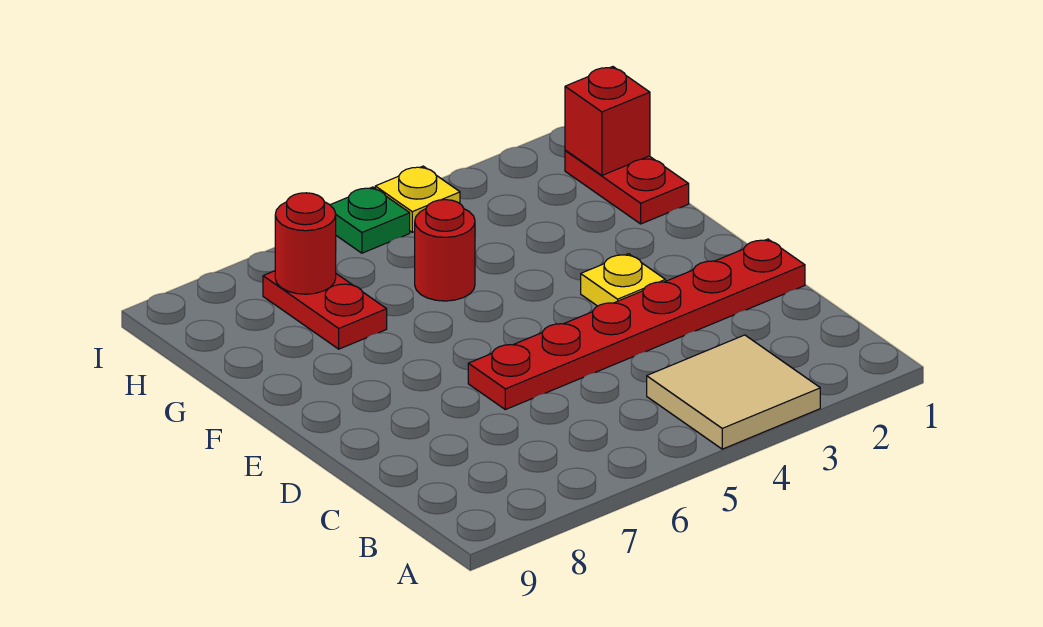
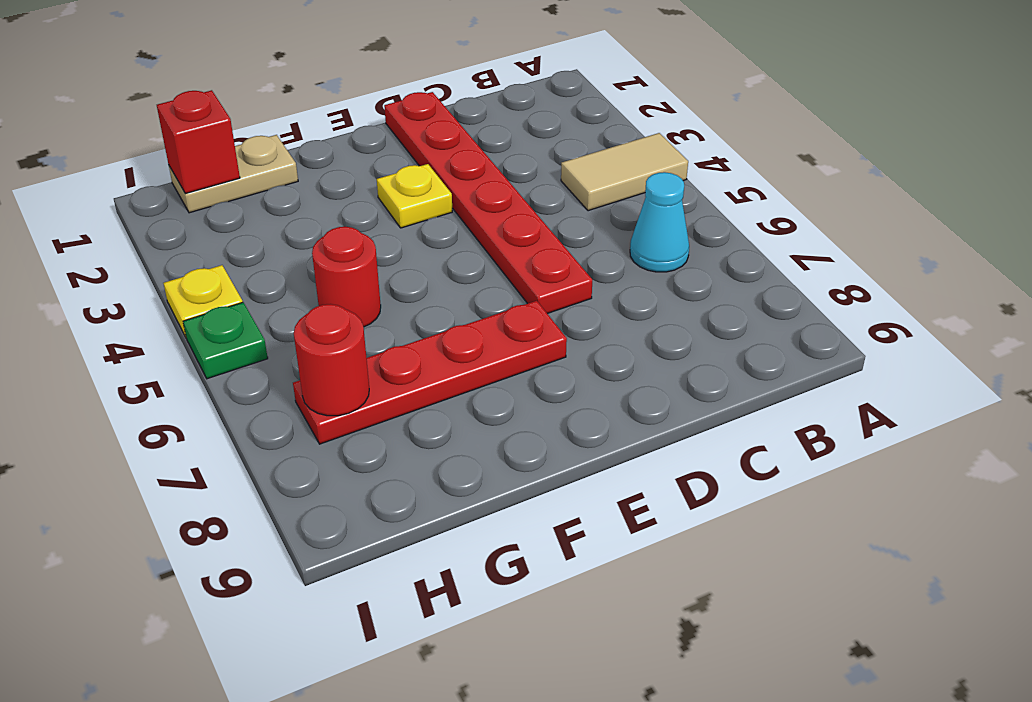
tan tile A3:B4 level 1 -> tan tile A4:B4 level 1
none -> cyan cone B6 level 1
red plate G1:H1 level 1 -> tan plate G1:H1 level 1
red plate G7:H7 level 1 -> red plate E7:H7 level 1

